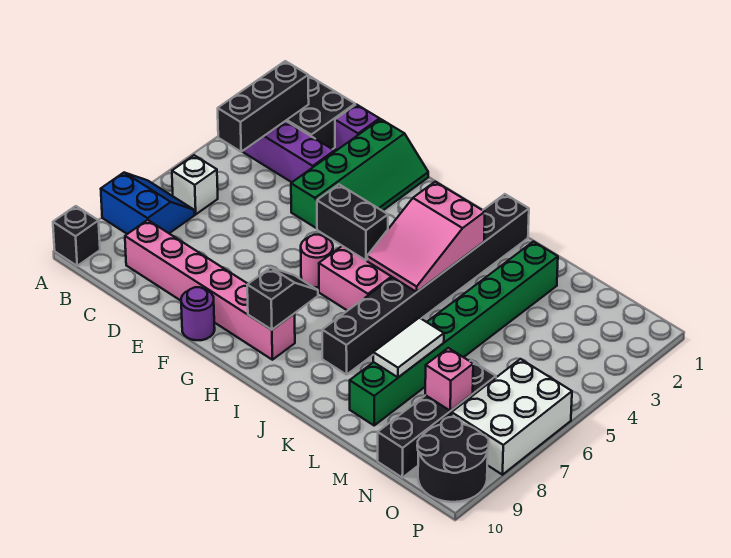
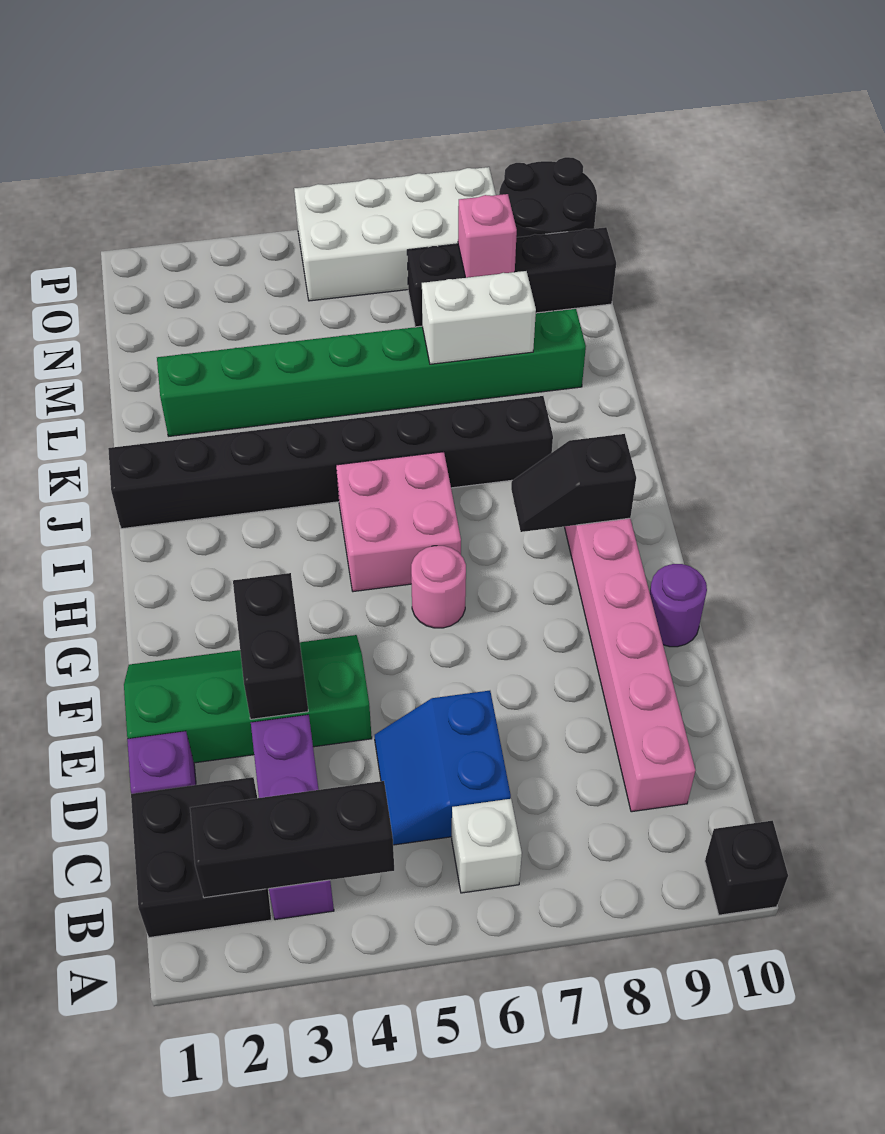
blue slope A7:B8 level 1 top 8 -> blue slope C5:D6 level 1 top 6
black brick G5:H5 level 2 -> black brick E3:F3 level 2
pink slope I3:J5 level 2 top 3 -> none
white tile L7:L8 level 2 -> white brick L7:L8 level 2
white brick O6:P8 level 1 -> white brick O5:P8 level 1

